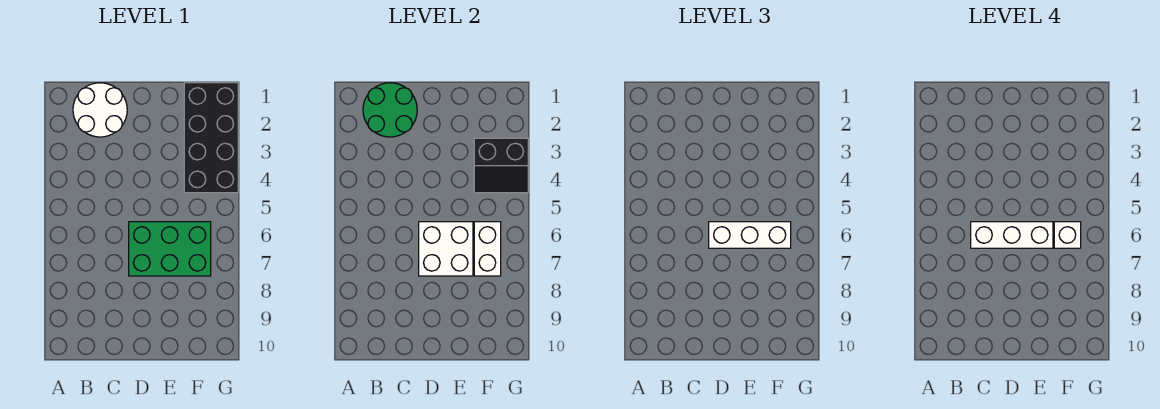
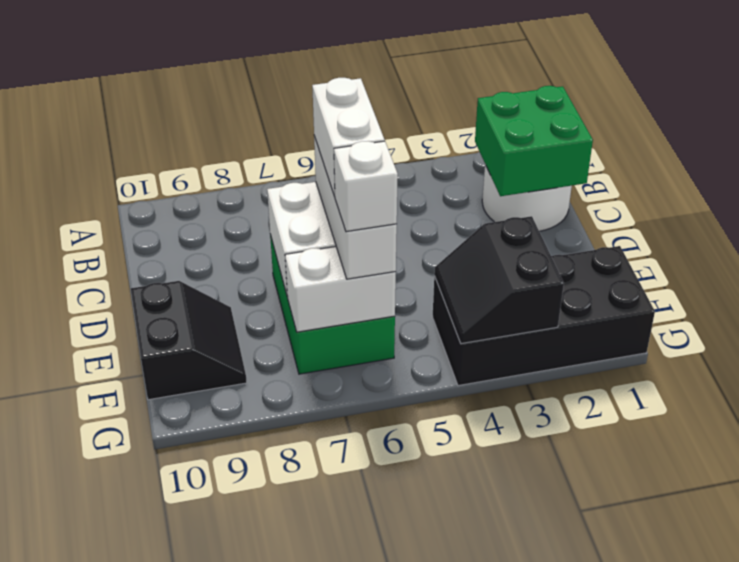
green round brick B1:C2 level 2 -> green brick B1:C2 level 2
white brick C6:E6 level 4 -> white brick D6:E6 level 4
none -> black slope E9:F10 level 1 top 10

